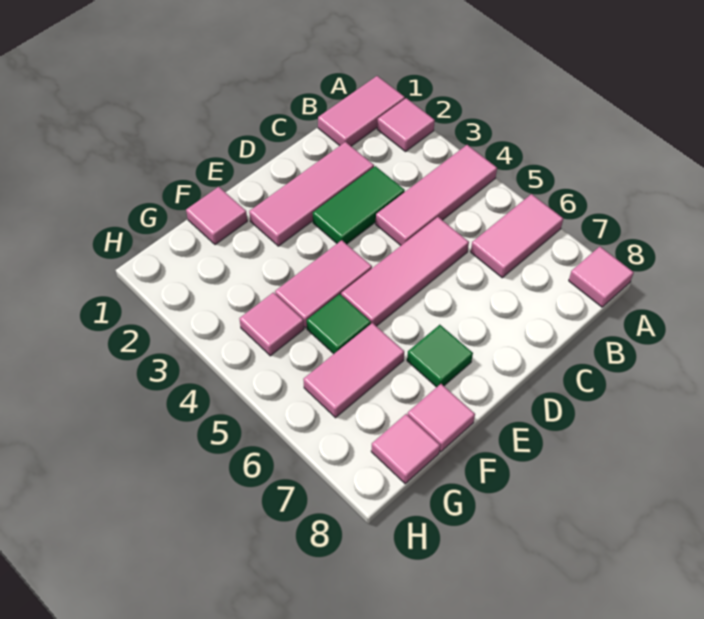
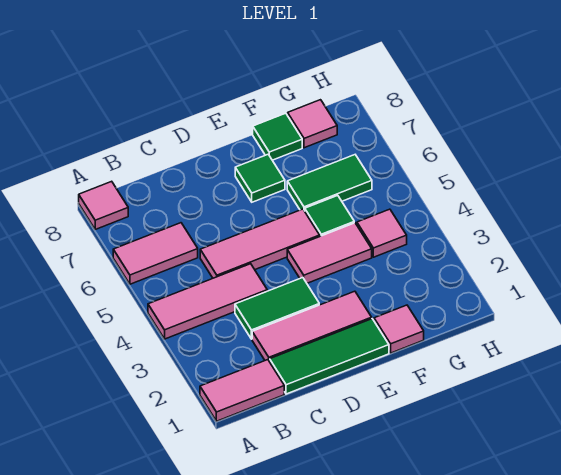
pink tile A2 level 1 -> none
none -> green tile C1:E1 level 1
pink tile F6:G6 level 1 -> green tile F6:G6 level 1
pink tile F8 level 1 -> green tile F8 level 1

